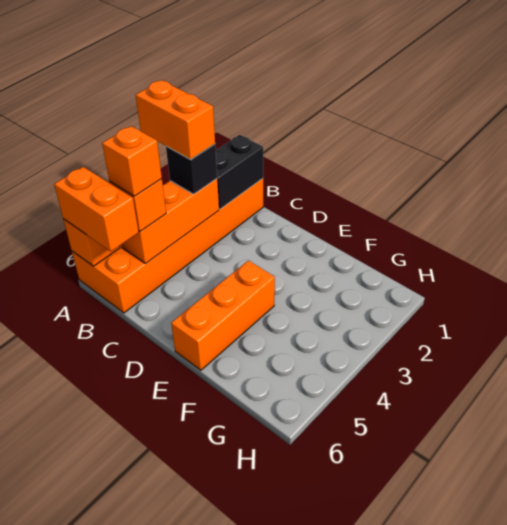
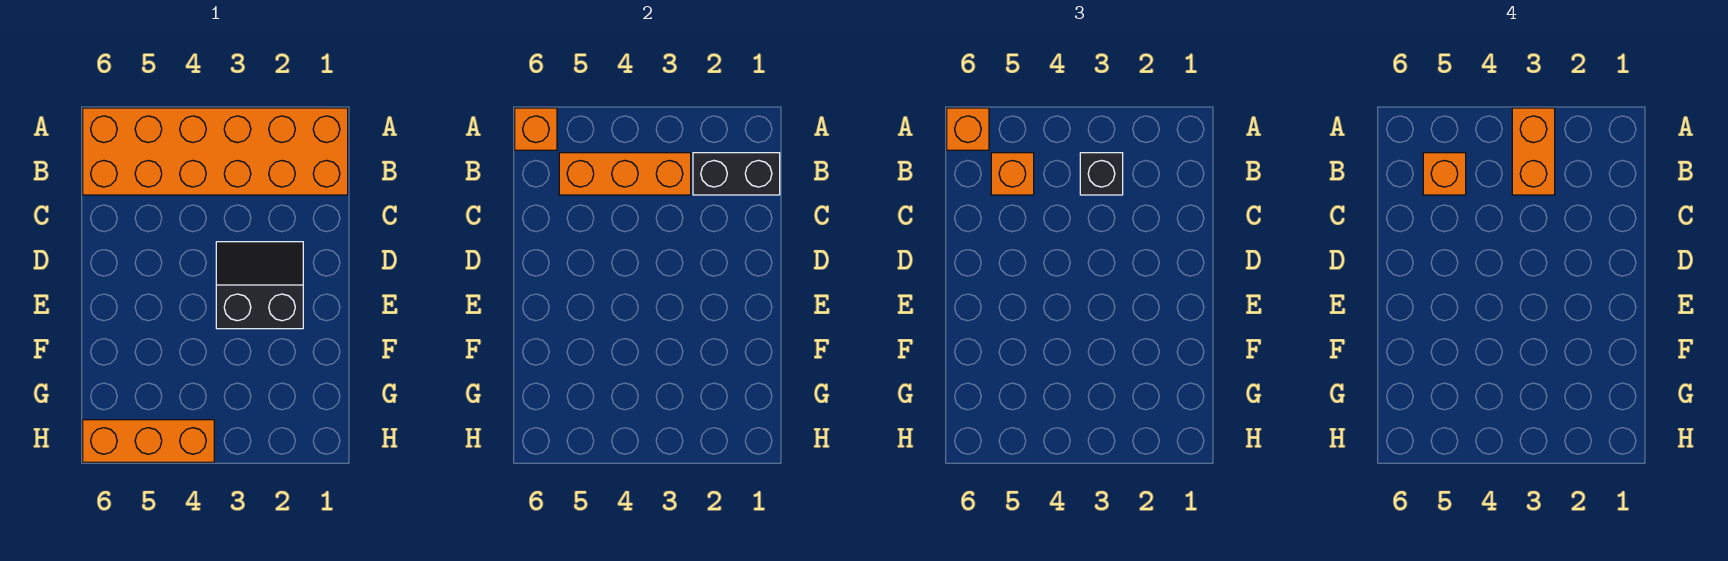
orange brick A6:B6 level 3 -> orange brick A6 level 3
none -> black slope D2:E3 level 1 top E
orange brick E4:E6 level 1 -> orange brick H4:H6 level 1

